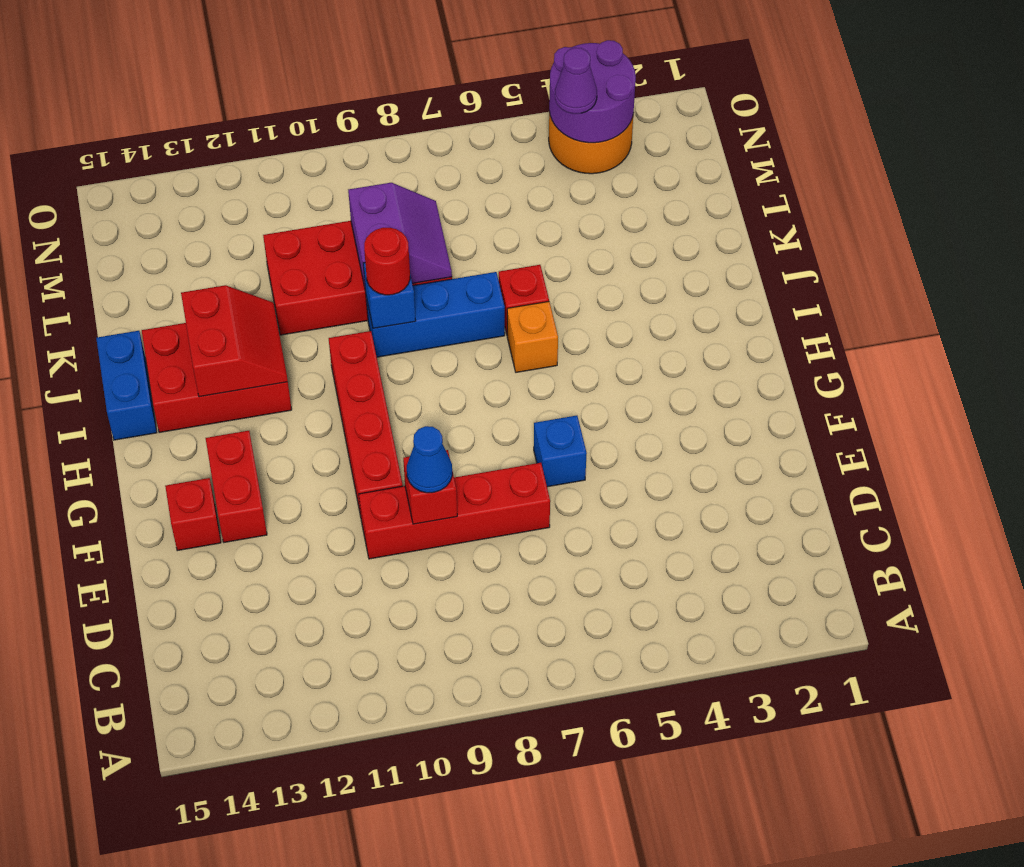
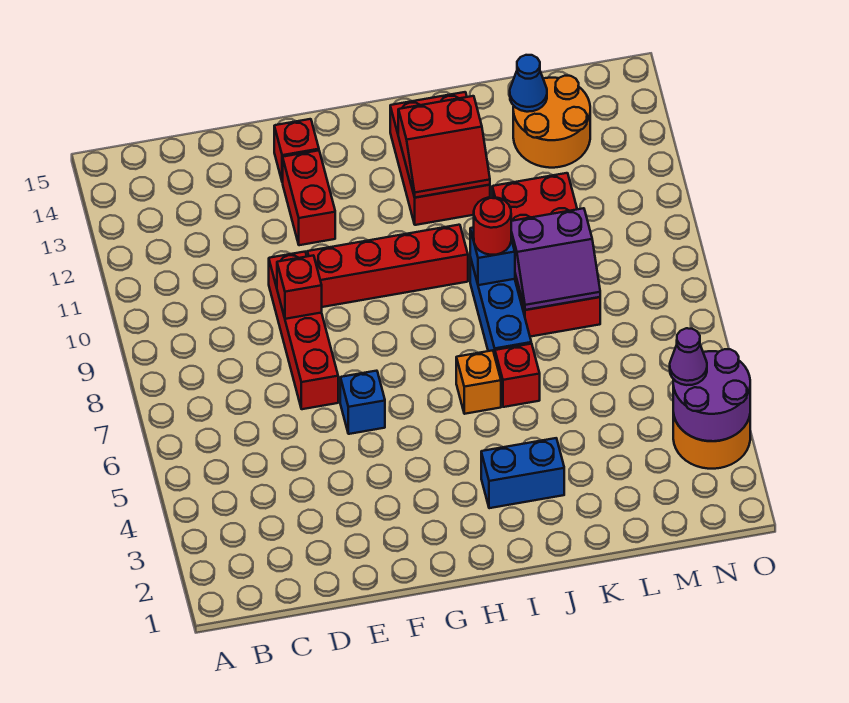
blue cone E9 level 3 -> blue cone L14 level 2
red brick F13:G13 level 1 -> red brick F12:F13 level 1
blue brick I15:J15 level 1 -> blue brick I3:J3 level 1
none -> orange round brick L13:M14 level 1

